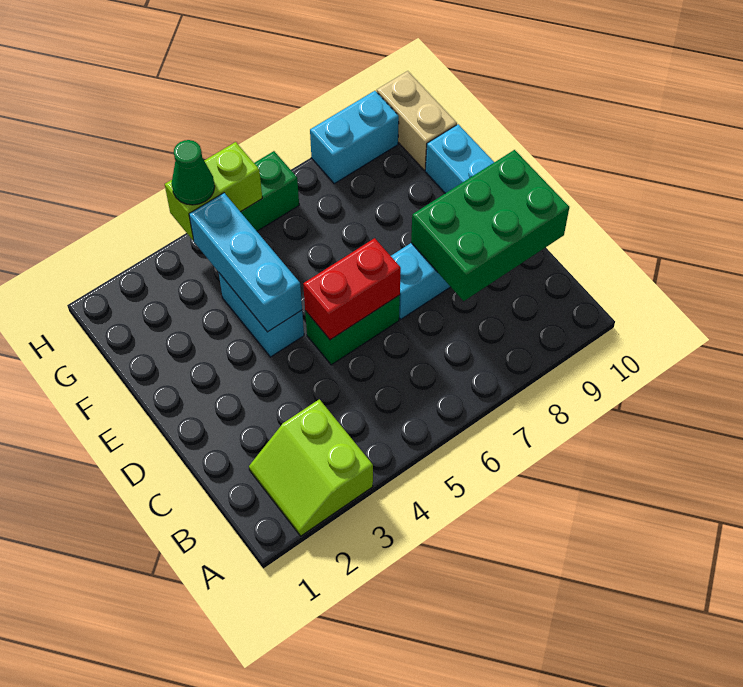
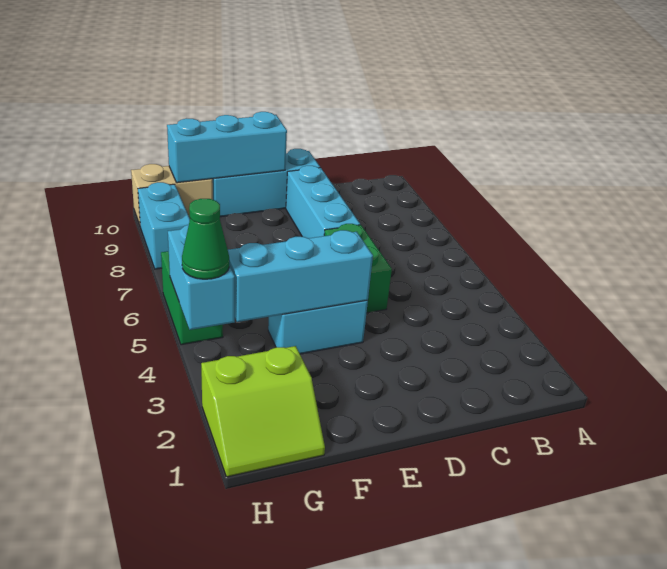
lime slope A2:B3 level 1 top 3 -> lime slope G1:H2 level 1 top 2
green brick C8:D10 level 2 -> none
red brick D5:D6 level 2 -> none
none -> cyan brick E10:G10 level 2
lime brick H4:H5 level 2 -> cyan brick H4:H5 level 2

